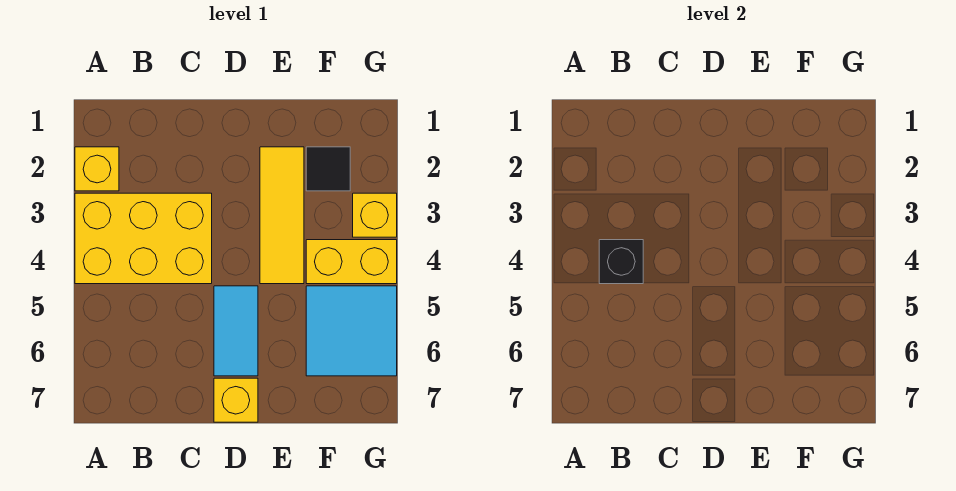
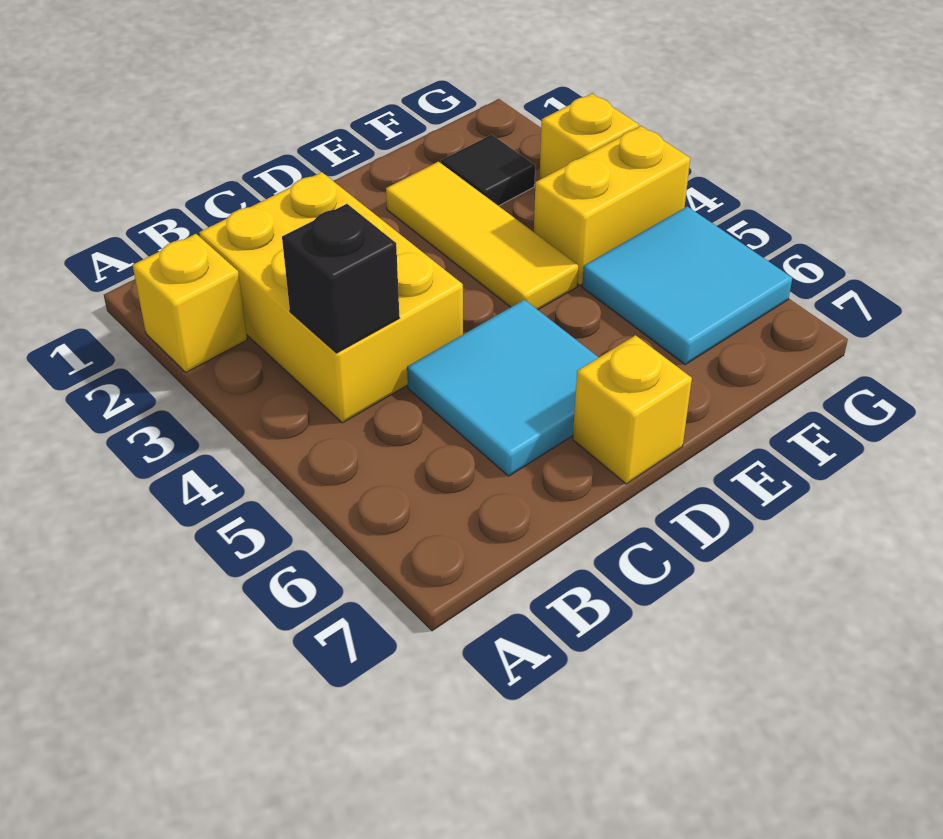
yellow brick A3:C4 level 1 -> yellow brick B2:C4 level 1
cyan tile D5:D6 level 1 -> cyan tile C5:D6 level 1

